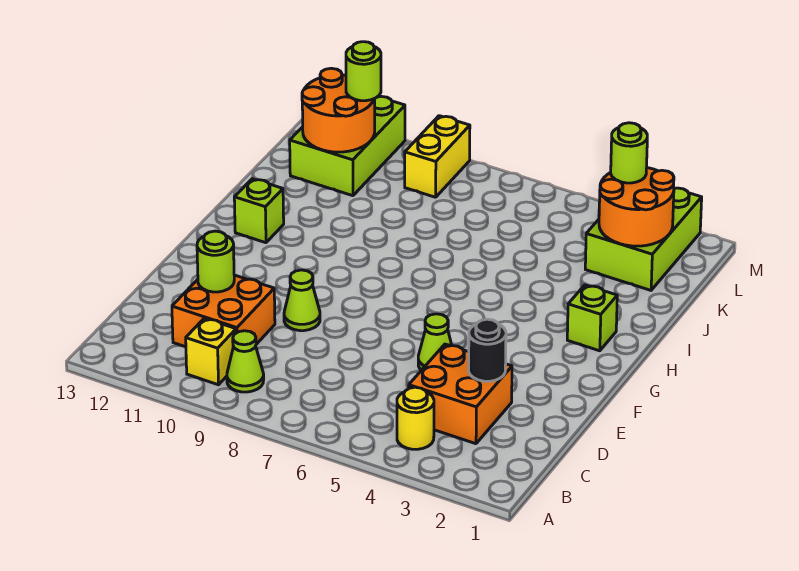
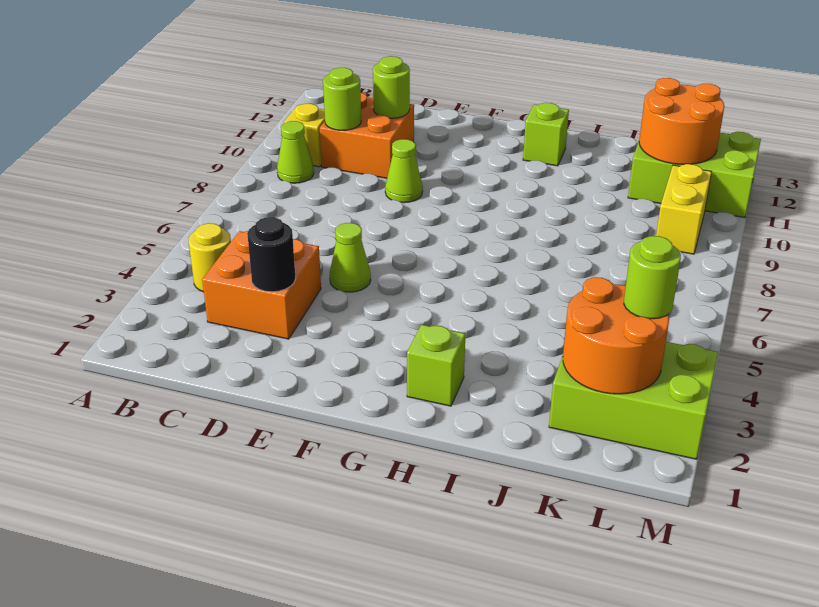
yellow brick L9:M9 level 1 -> yellow brick L9:L10 level 1
lime round brick L11 level 3 -> lime round brick C10 level 2

